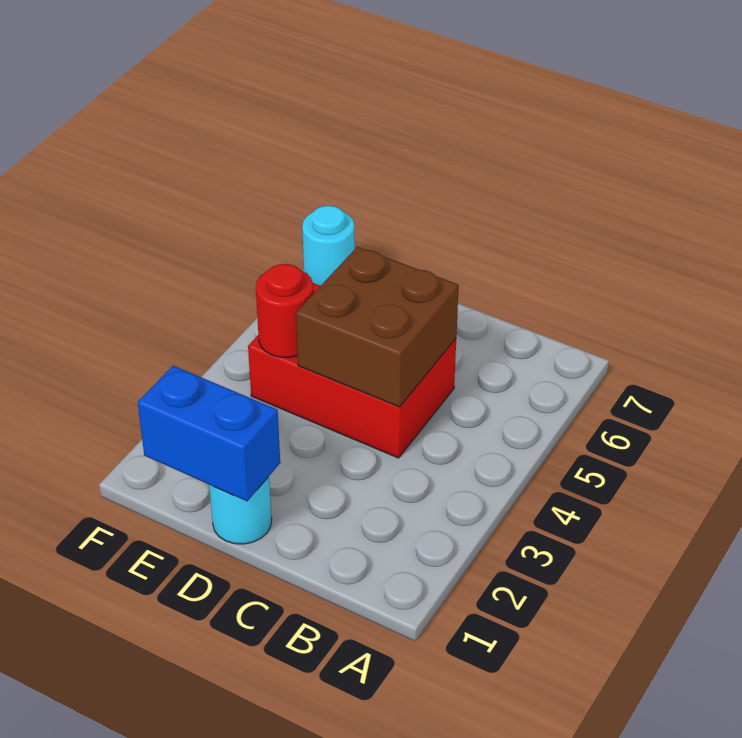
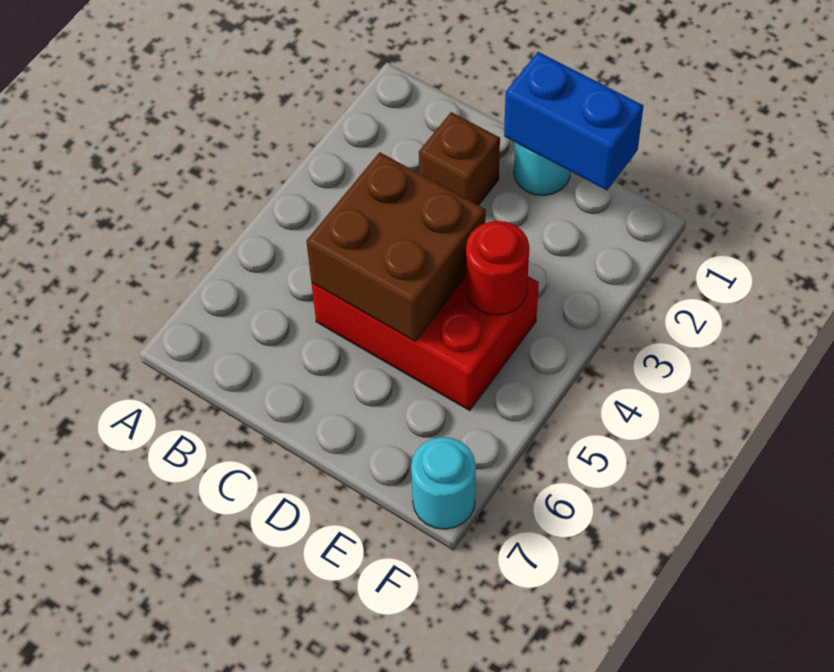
none -> brown brick C2 level 1

